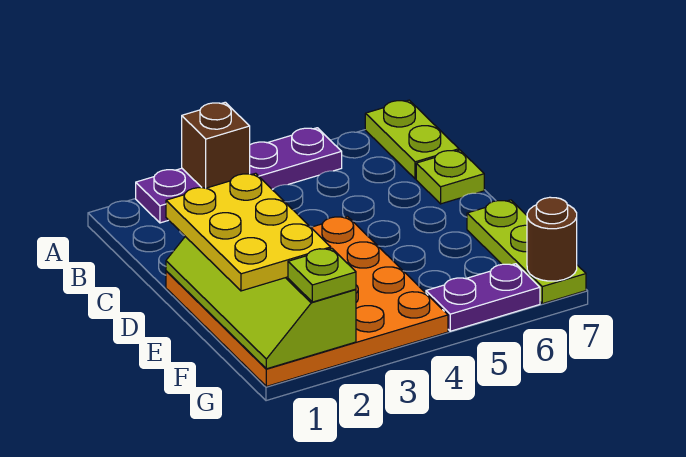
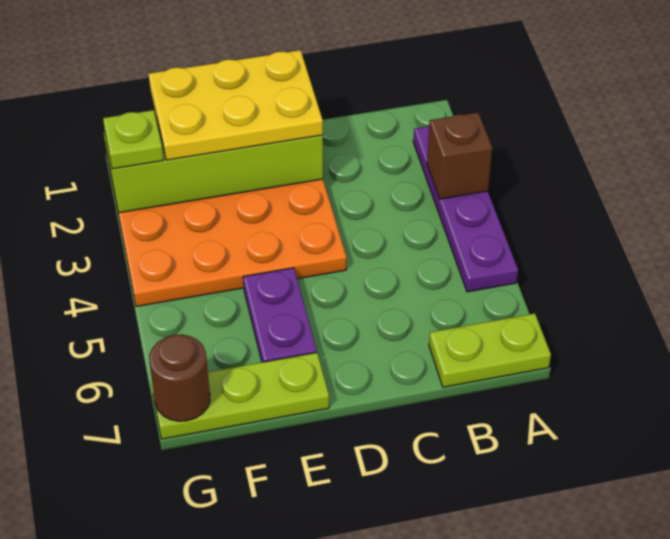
lime plate C7 level 1 -> none
purple plate G5:G6 level 1 -> purple plate E5:E6 level 1

